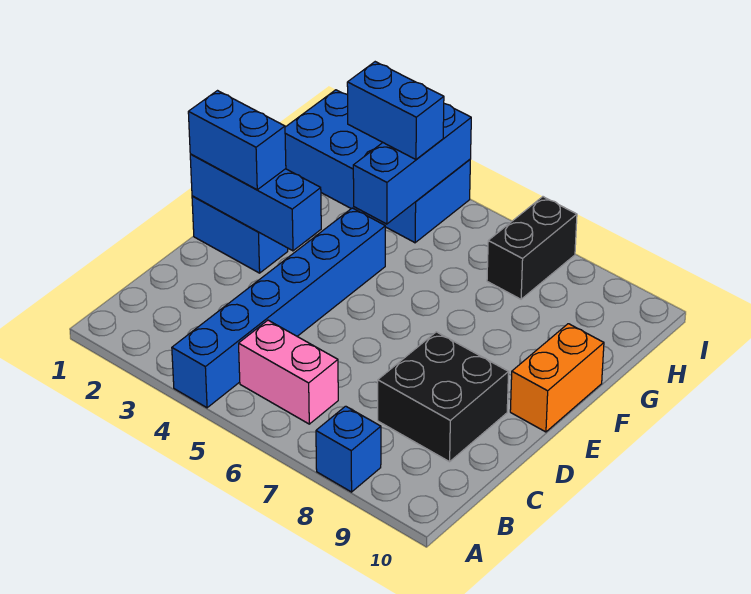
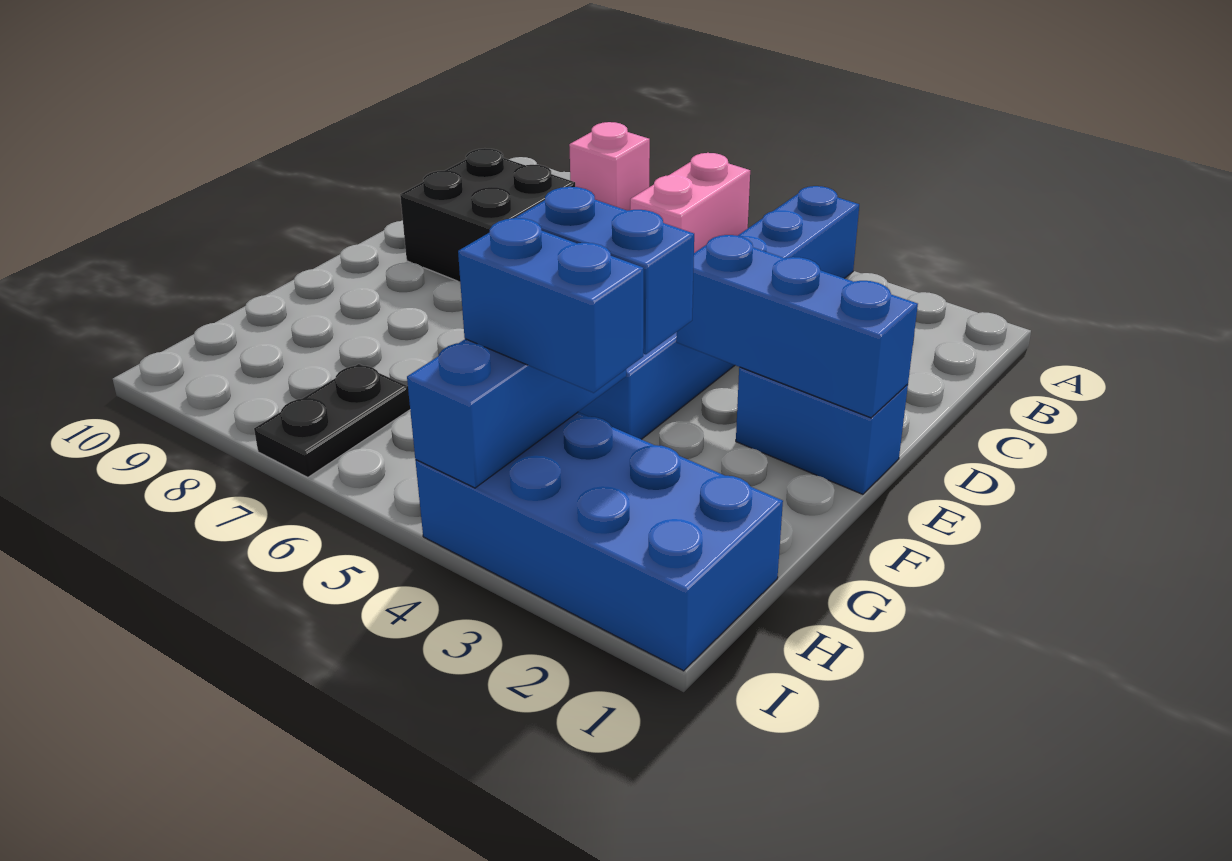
blue brick A8 level 1 -> pink brick A8 level 1
pink brick B5:B6 level 1 -> pink brick A6:B6 level 1
blue brick E1:E2 level 3 -> blue brick G3:G4 level 3
orange brick E10:F10 level 1 -> none
black brick H7:I7 level 1 -> black plate H7:I7 level 1

